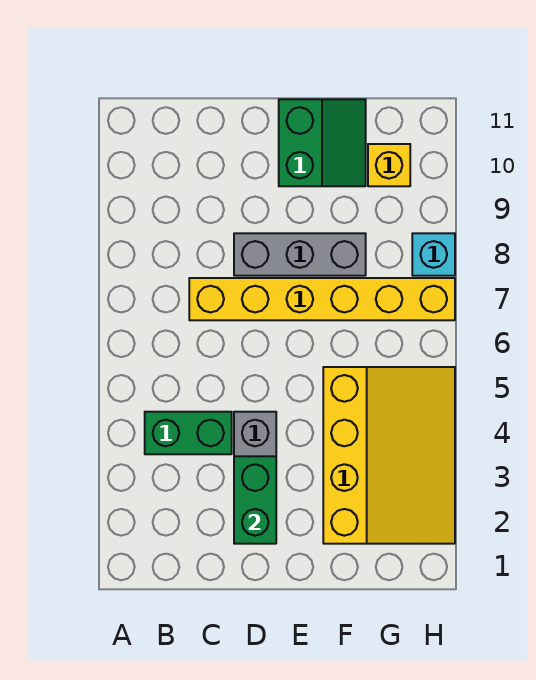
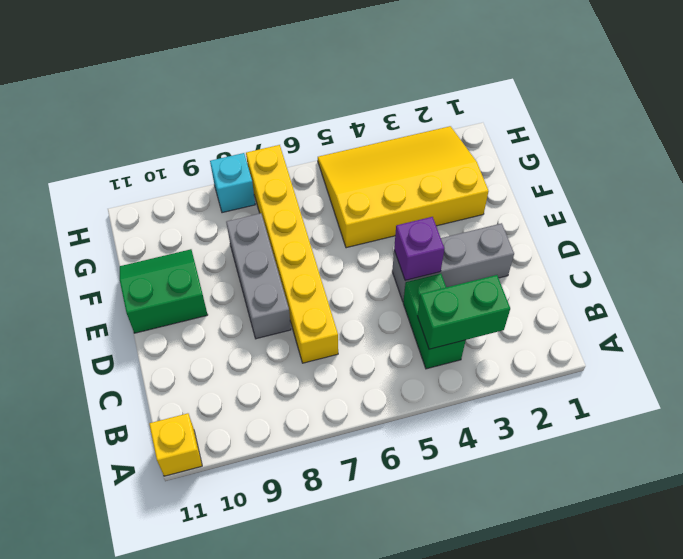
green brick D2:D3 level 2 -> green brick B3:B4 level 2
none -> purple brick D4 level 2
yellow brick G10 level 1 -> yellow brick A11 level 1

